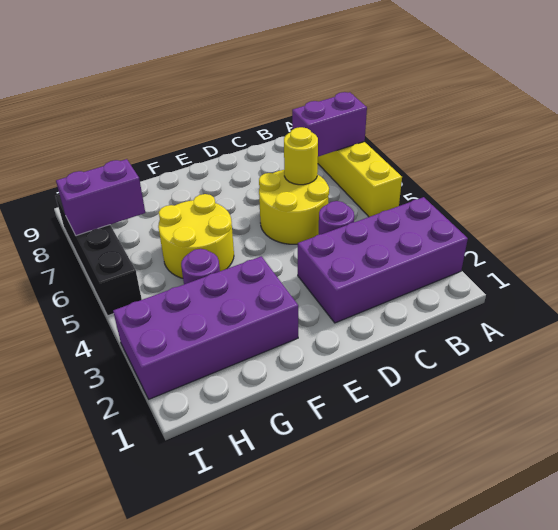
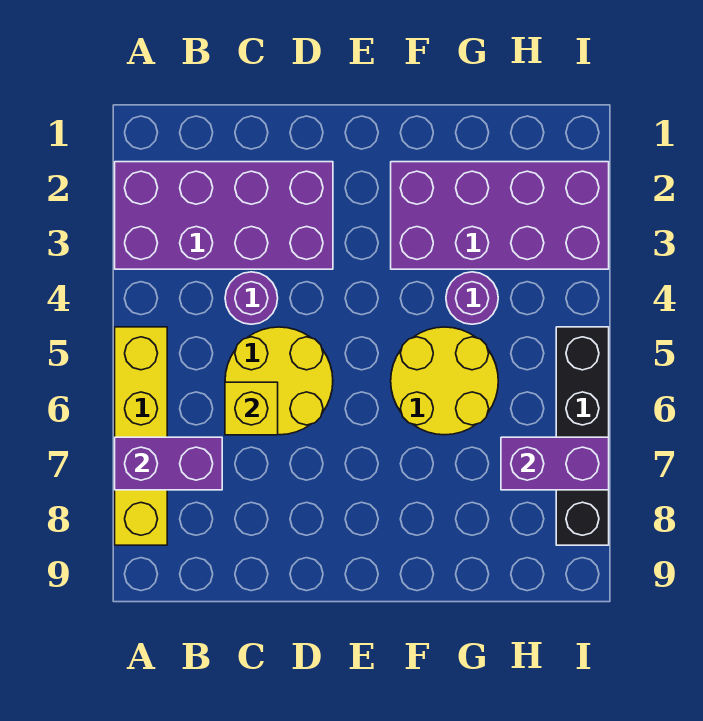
yellow round brick C6 level 2 -> yellow brick C6 level 2

